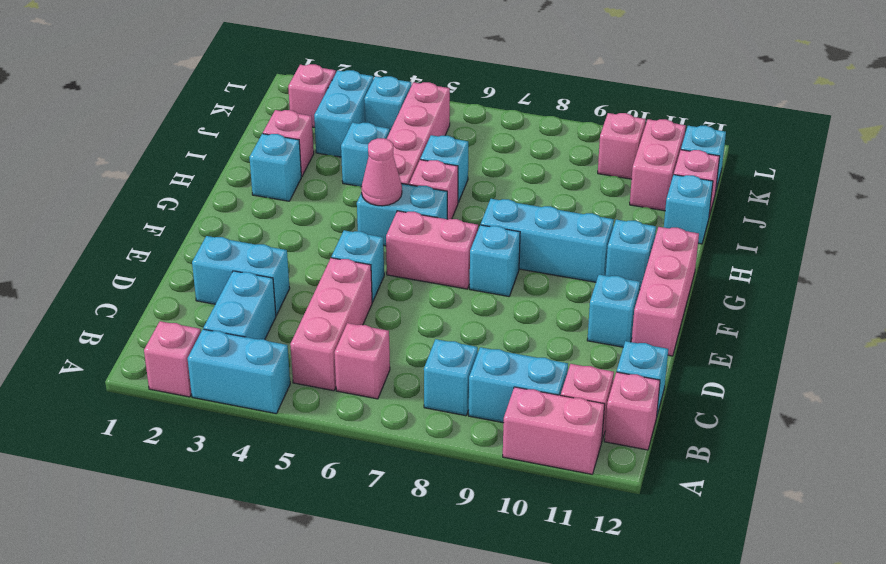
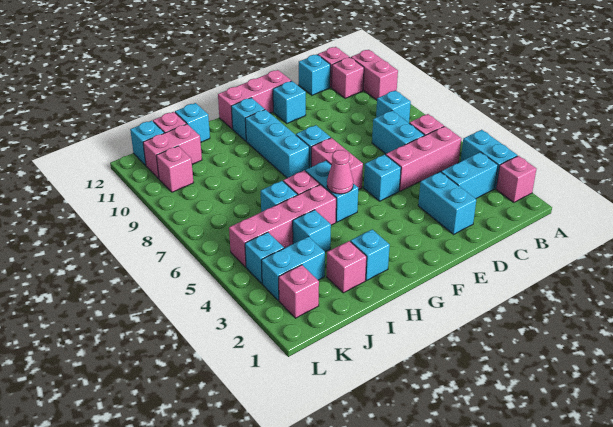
cyan brick B9:B10 level 1 -> cyan brick C6:C7 level 1

